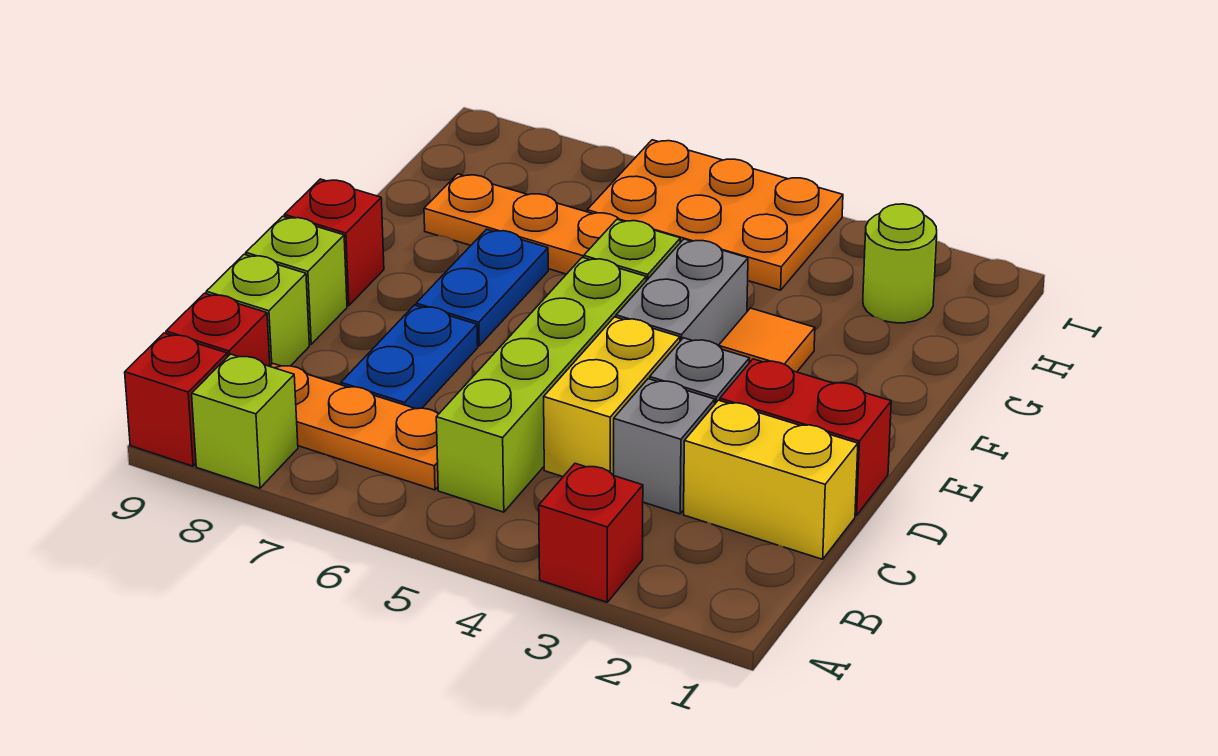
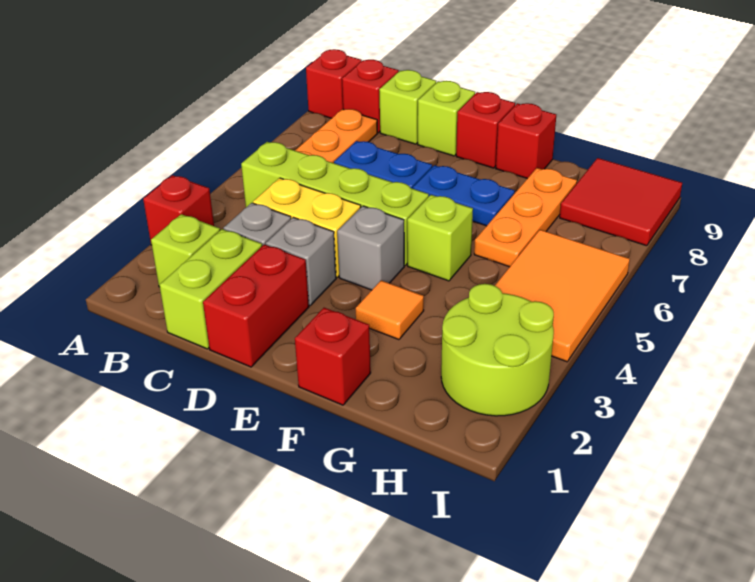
lime brick A8 level 1 -> lime brick B2 level 1
yellow brick C1:C2 level 1 -> lime brick C1:C2 level 1
grey brick E4:F4 level 1 -> grey brick E4 level 1
none -> red brick F1 level 1
none -> red brick F9 level 1
lime round brick H2 level 1 -> lime round brick H2:I3 level 1
orange plate H4:I6 level 1 -> orange tile H4:I6 level 1
none -> red tile H8:I9 level 1

